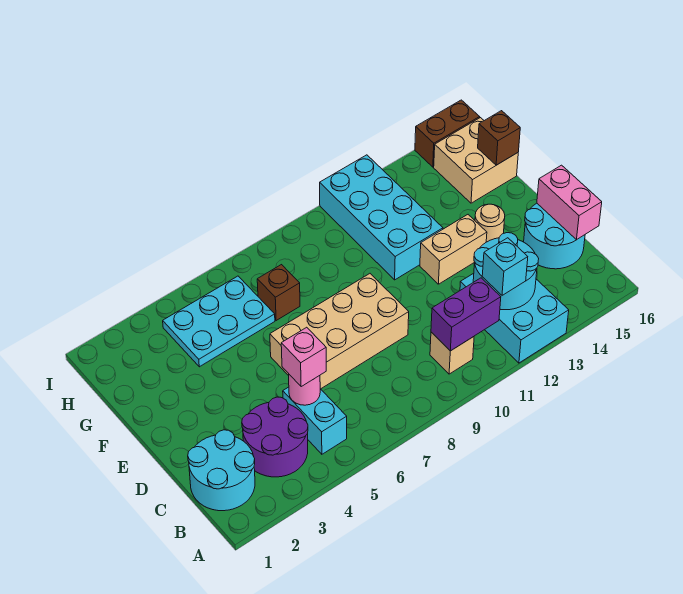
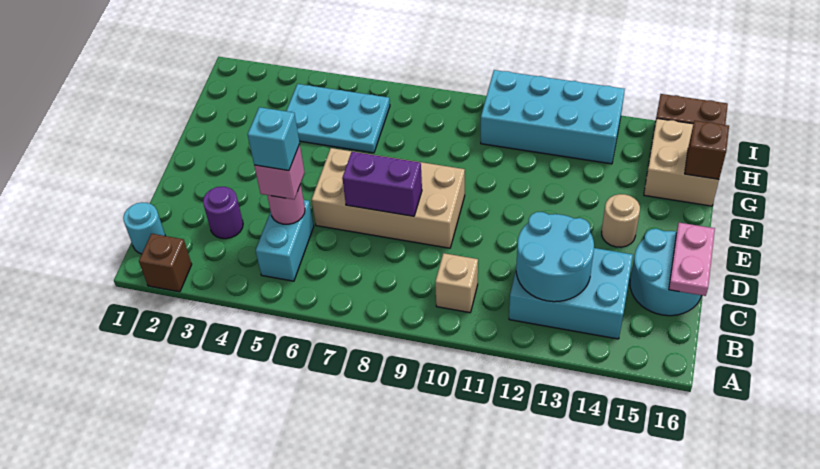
cyan brick A12:C13 level 1 -> cyan brick B12:C14 level 1
cyan round brick B1:C2 level 1 -> cyan round brick B1 level 1
purple round brick B3:C4 level 1 -> purple round brick C3 level 1
purple brick B10:B11 level 2 -> purple brick D7:D8 level 2
cyan brick B12 level 3 -> cyan brick C5 level 4
pink brick C16:D16 level 2 -> pink plate C16:D16 level 2
tan brick E12:E13 level 1 -> none
cyan brick F11:I12 level 1 -> cyan brick H10:I13 level 1
brown brick G7 level 1 -> brown brick A2 level 1

